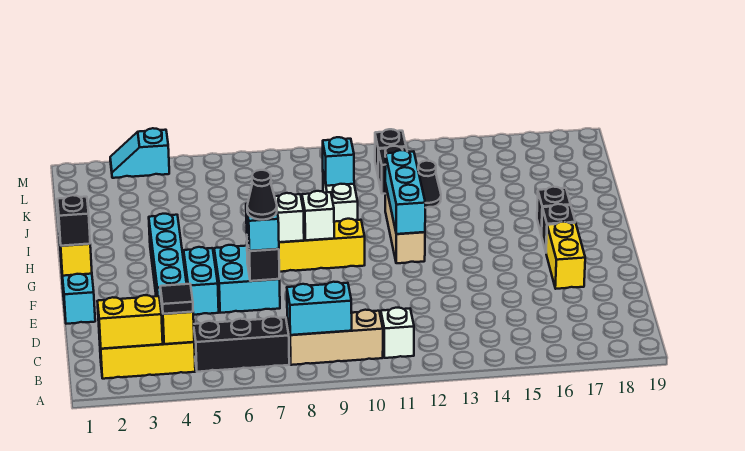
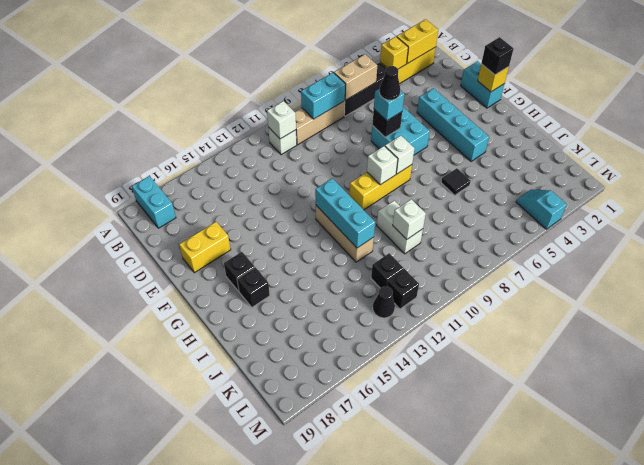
black tile B4 level 3 -> black tile I6 level 1
none -> tan brick B6:B7 level 2
none -> white brick B11 level 2
cyan brick E5:F5 level 1 -> cyan brick A18:B18 level 1
yellow brick E17:F17 level 1 -> yellow brick E17:E18 level 1
cyan brick J10 level 2 -> white brick J10 level 2
black cone J13 level 1 -> black cone L13 level 1
cyan slope M3:M4 level 1 top 4 -> cyan slope L4:M4 level 1 top M

